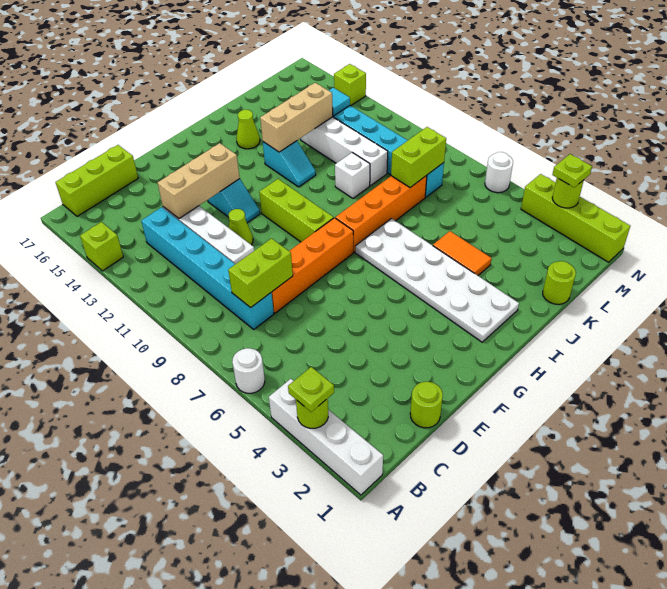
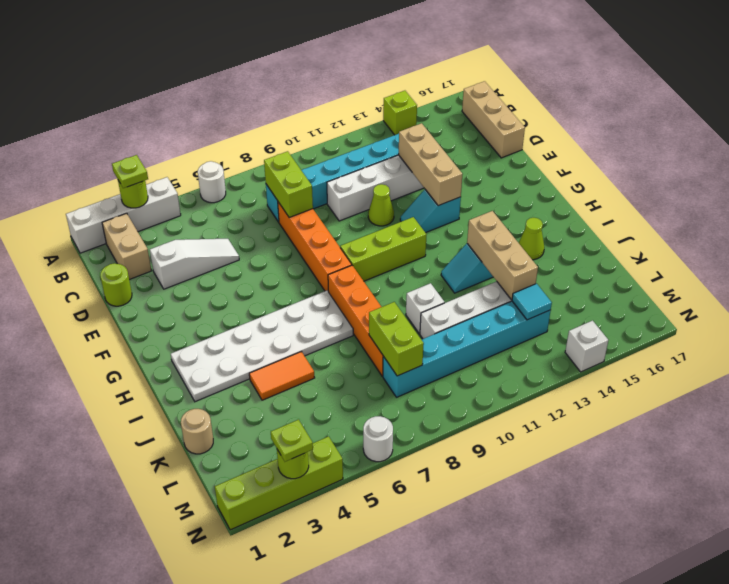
none -> tan brick B2:C2 level 1
lime brick B17:D17 level 1 -> tan brick B17:D17 level 1
none -> white slope D3:D5 level 1 top 3
lime round brick K1 level 1 -> tan round brick K1 level 1
lime brick N14 level 1 -> white brick N14 level 1

